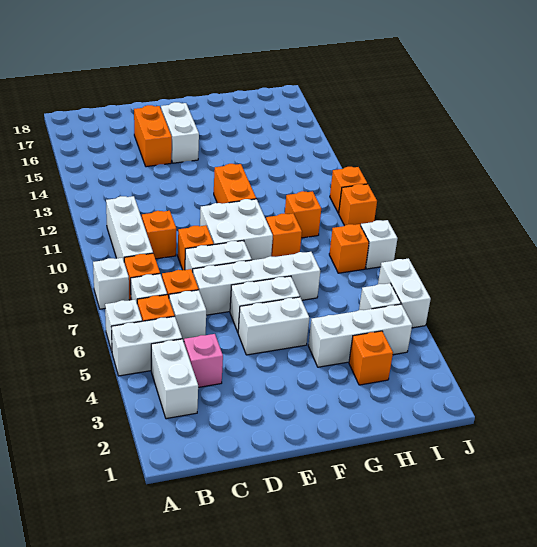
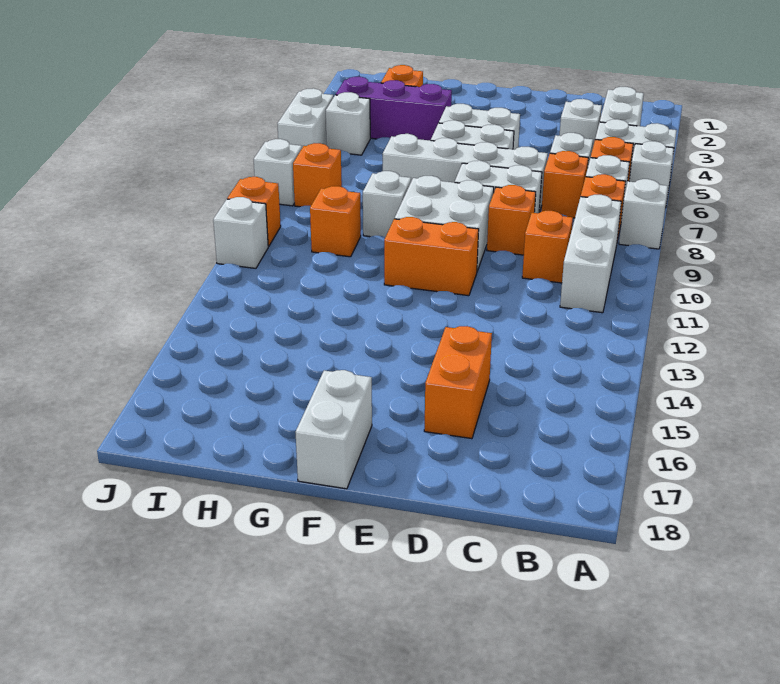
pink brick C4 level 1 -> white brick C4 level 1
white brick E15:E16 level 1 -> white brick F17:F18 level 1
orange brick F11:F12 level 1 -> orange brick E11:F11 level 1
white brick G4:I4 level 1 -> purple brick G4:I4 level 1
orange brick G9 level 1 -> white brick G9 level 1
orange brick J11 level 1 -> white brick J11 level 1

